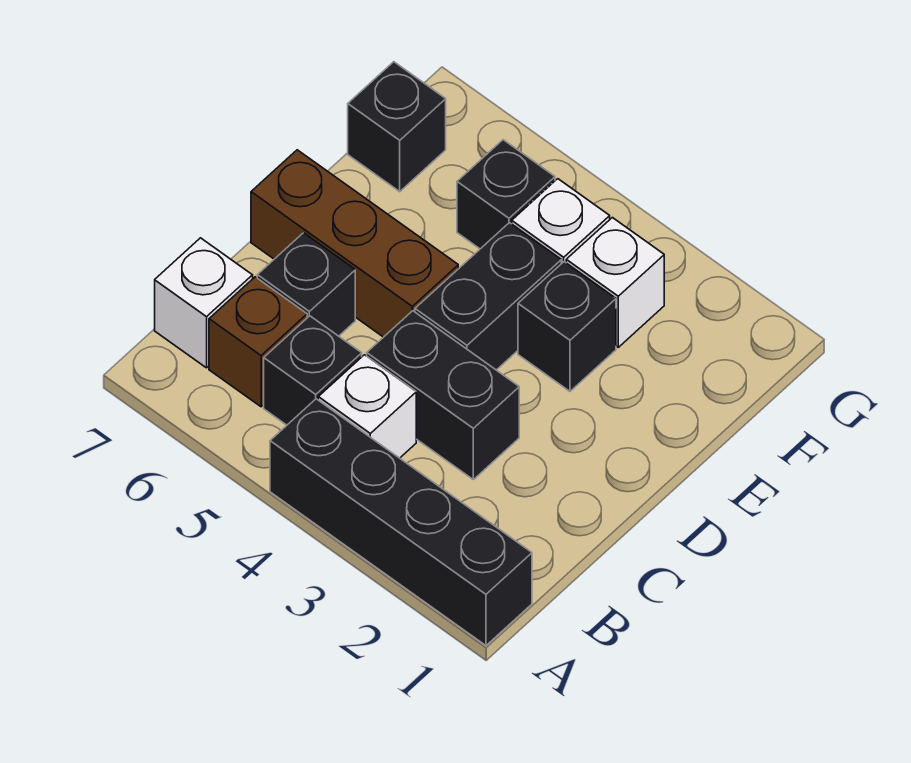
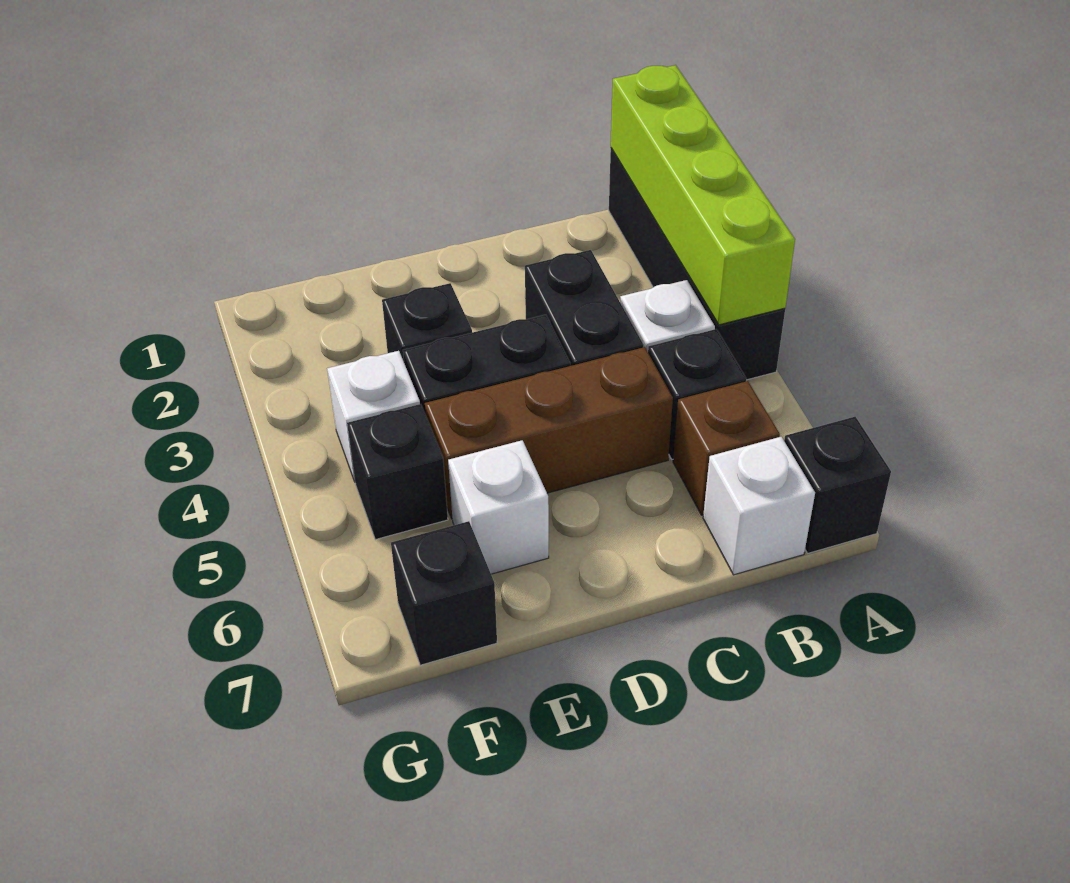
none -> lime brick A1:A4 level 2
black brick C6 level 1 -> black brick A7 level 1
brown brick D5:D7 level 1 -> brown brick C5:E5 level 1
white brick F3 level 1 -> white brick E6 level 1

